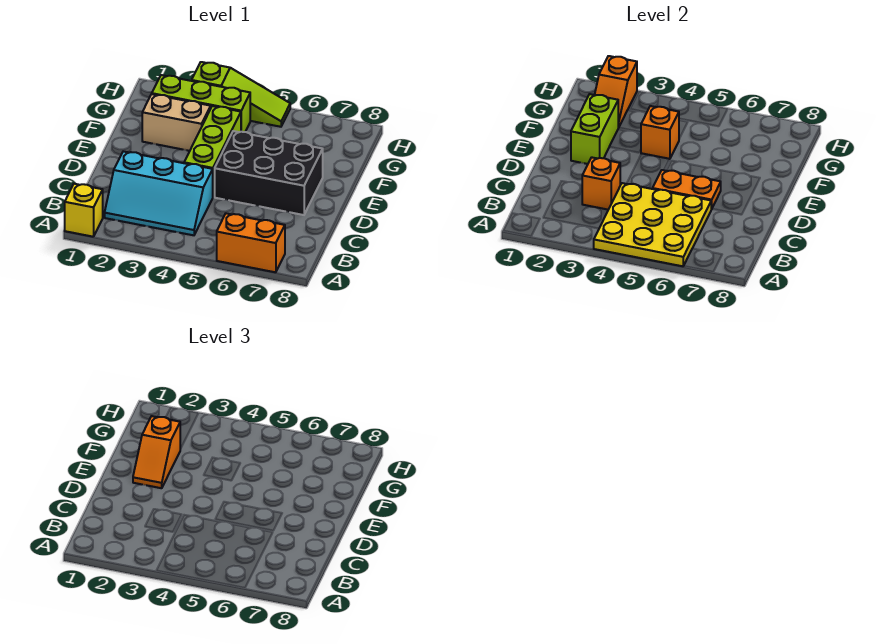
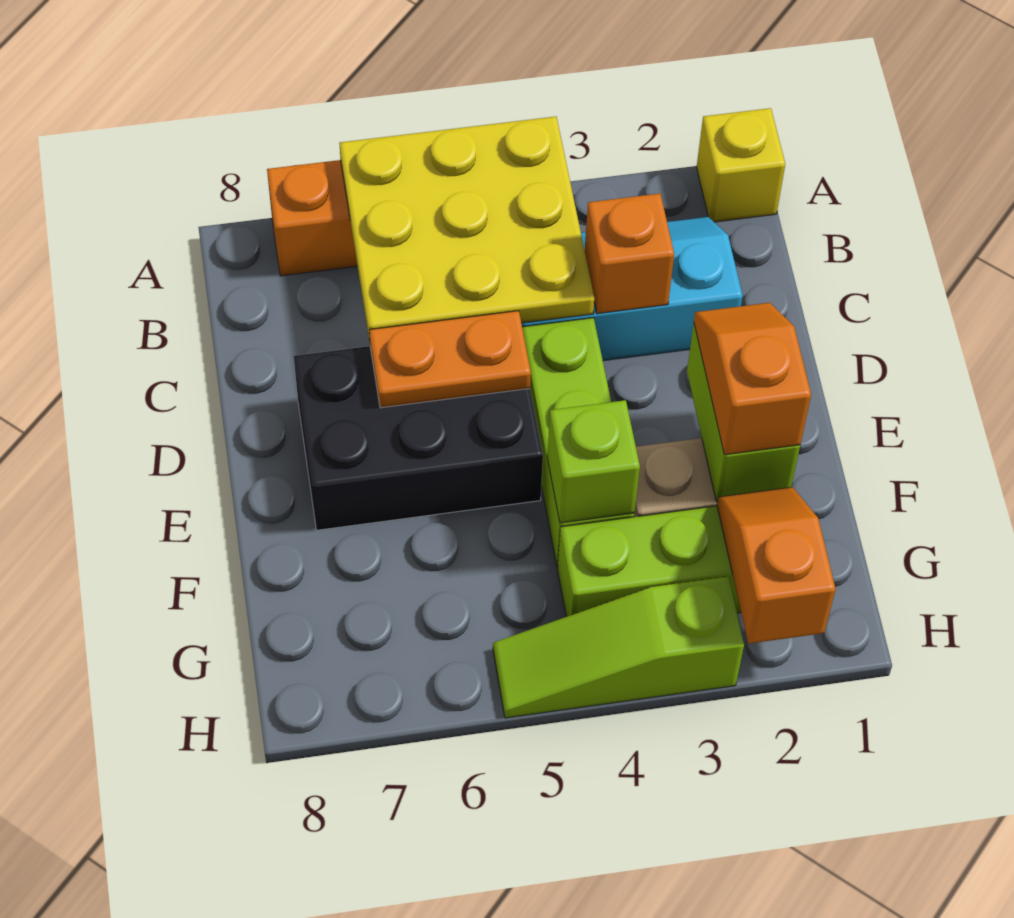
orange brick F4 level 2 -> lime brick F4 level 2

